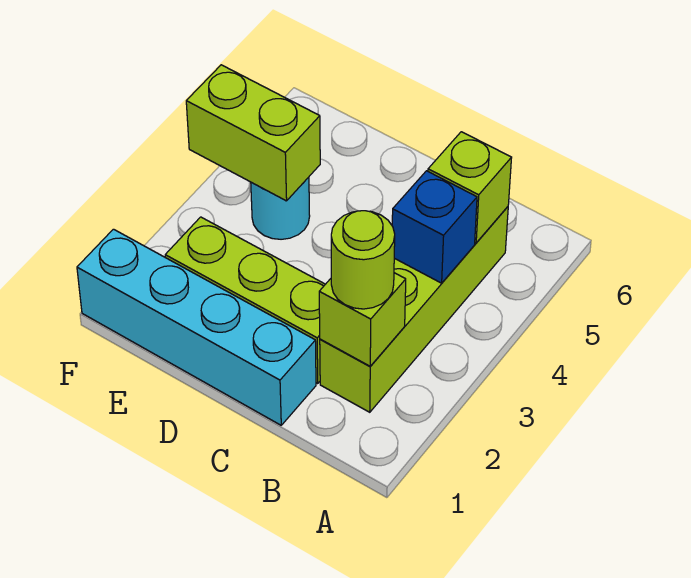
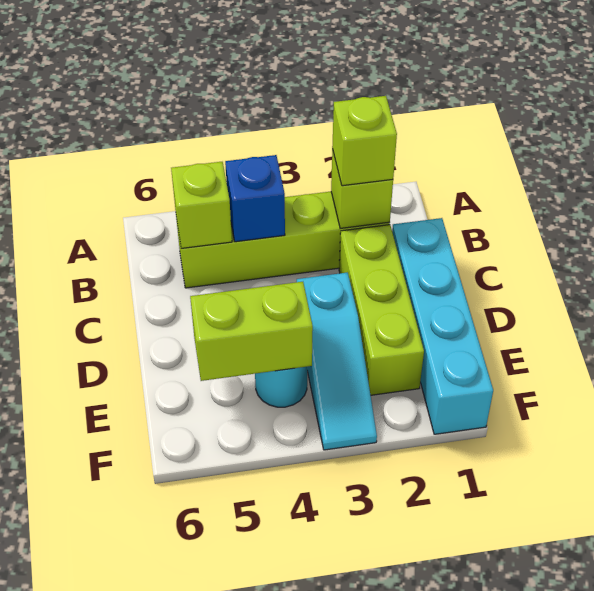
lime round brick B2 level 3 -> lime brick B2 level 3
none -> cyan slope D3:F3 level 1 top D
lime brick E4:F4 level 2 -> lime brick E4:E5 level 2

